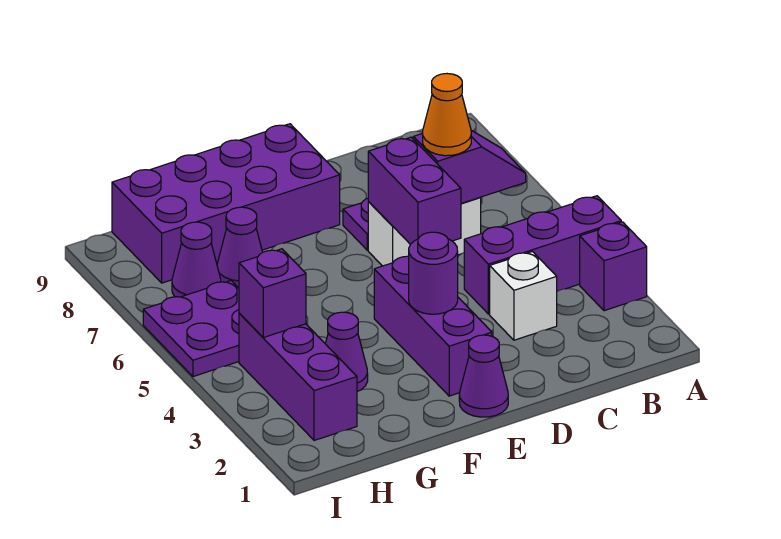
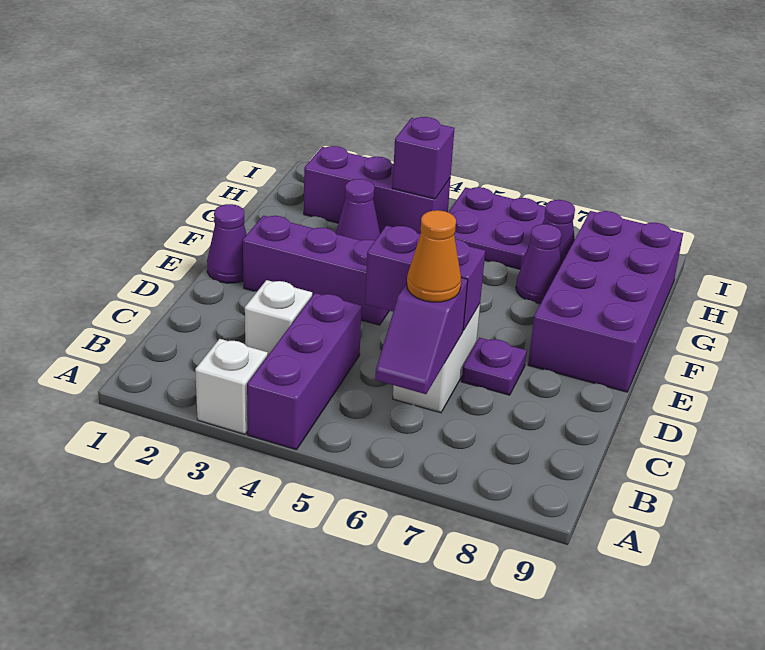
purple brick A3 level 1 -> white brick A3 level 1
purple round brick E3 level 2 -> none

